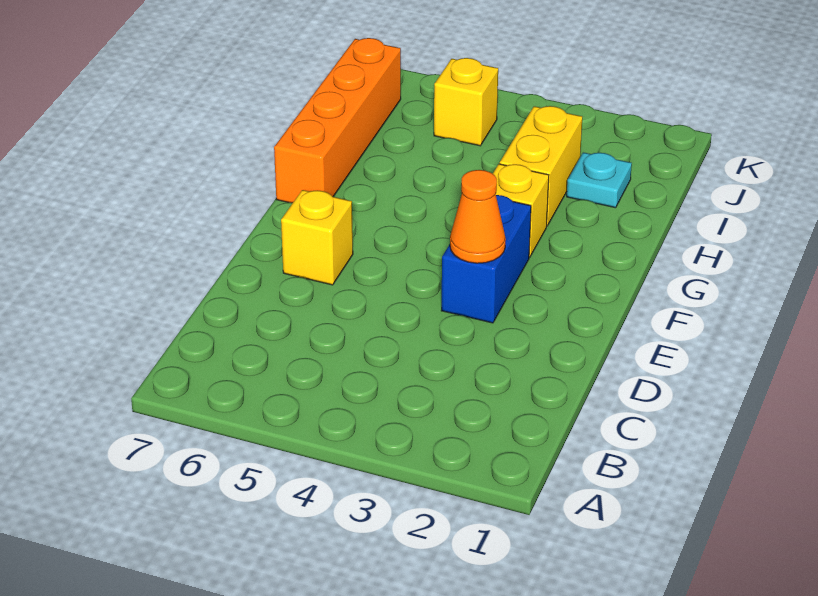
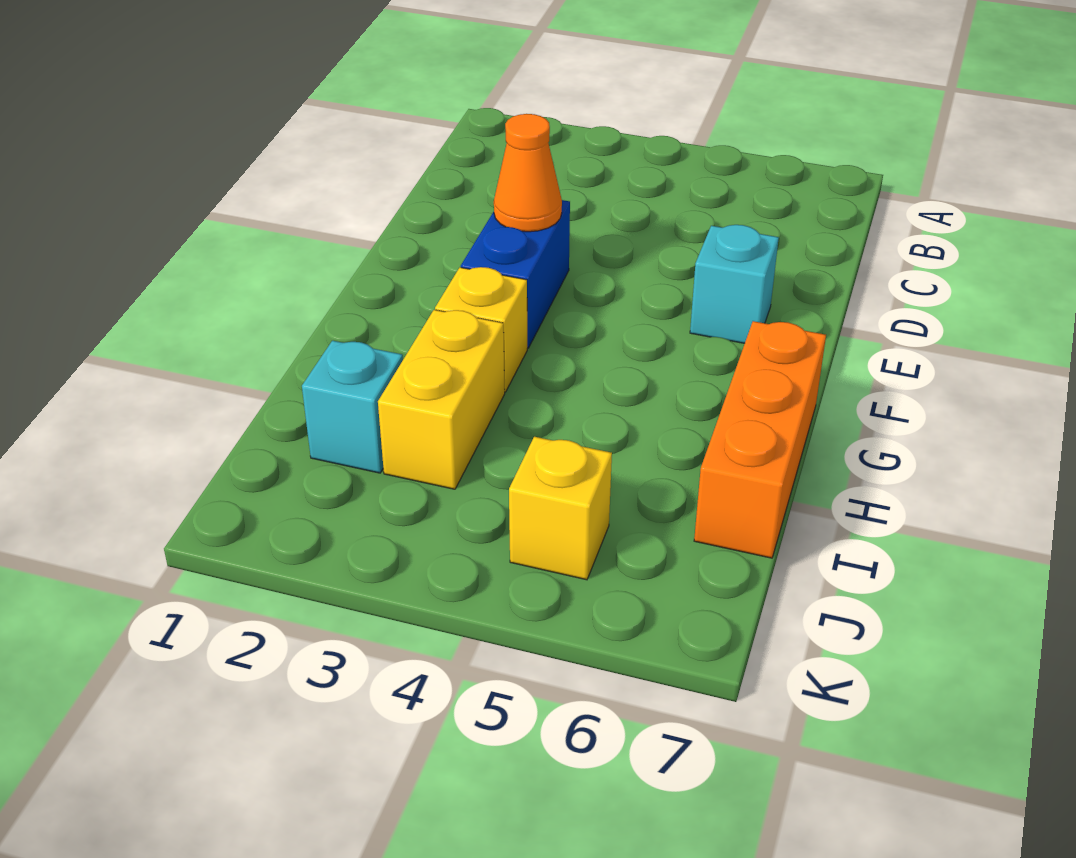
yellow brick E6 level 1 -> cyan brick E6 level 1
orange brick G7:J7 level 1 -> orange brick G7:I7 level 1
cyan plate I2 level 1 -> cyan brick I2 level 1

